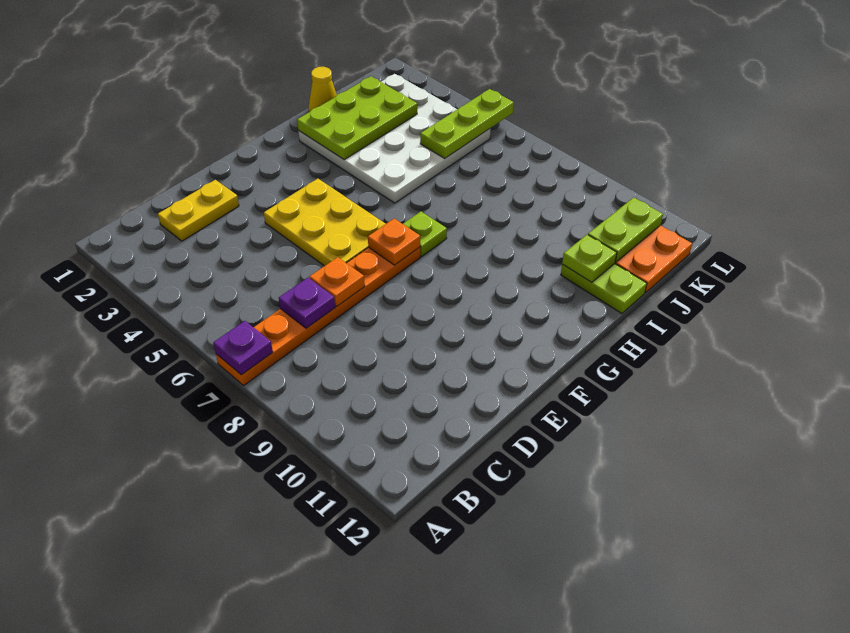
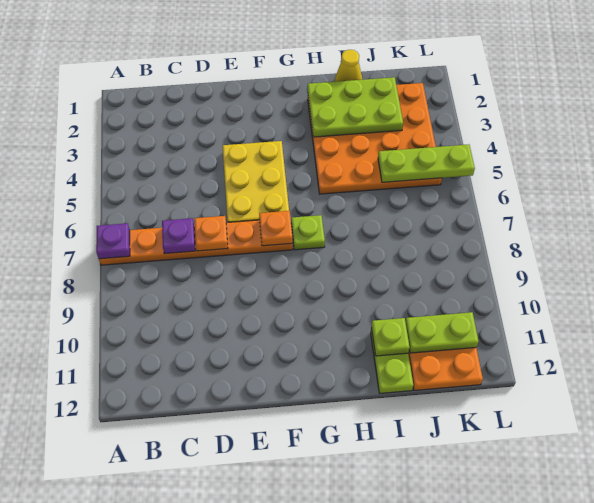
yellow plate C2:D2 level 1 -> none
white plate H2:K5 level 1 -> orange plate H2:K5 level 1

